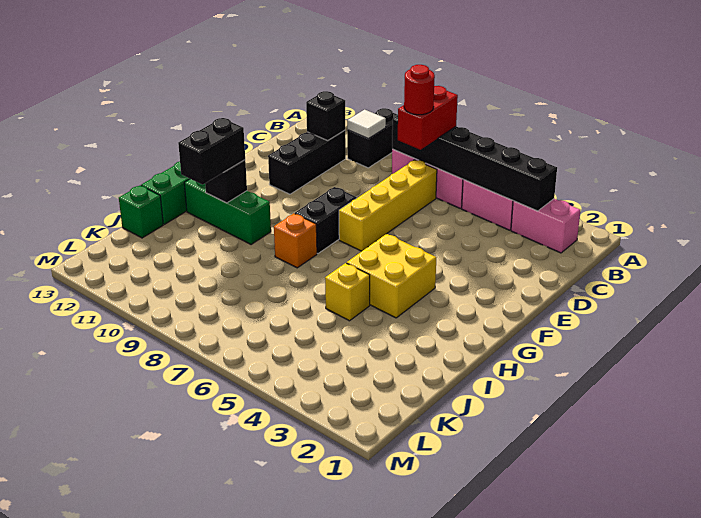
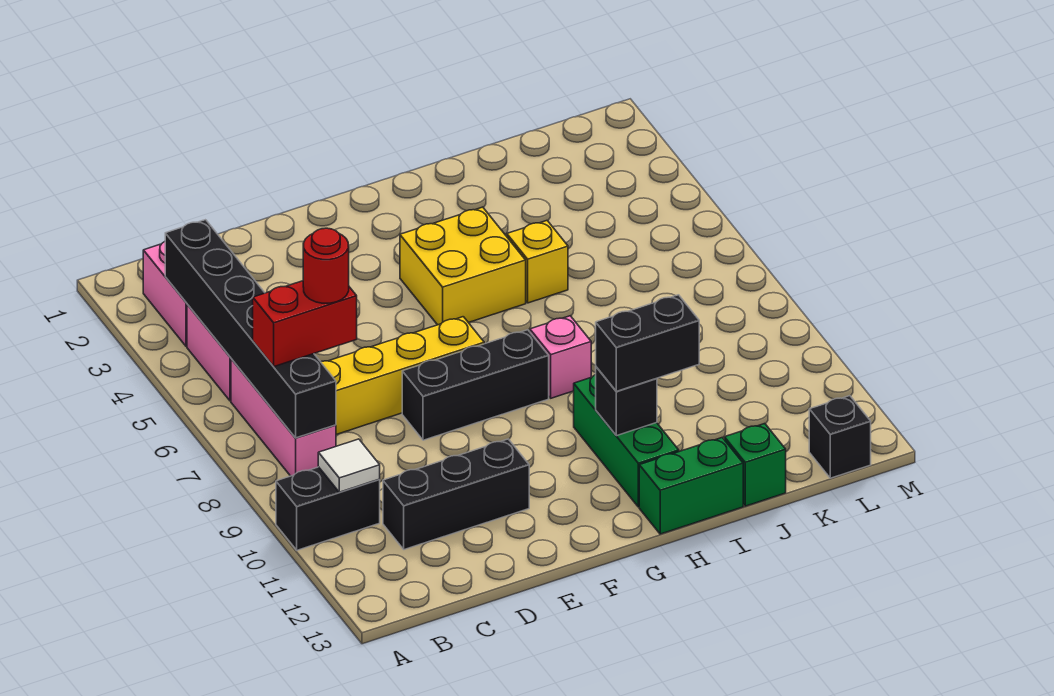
black brick C11 level 2 -> black brick L13 level 1
black brick F8:G8 level 1 -> black brick E8:G8 level 1
orange brick H8 level 1 -> pink brick H8 level 1

